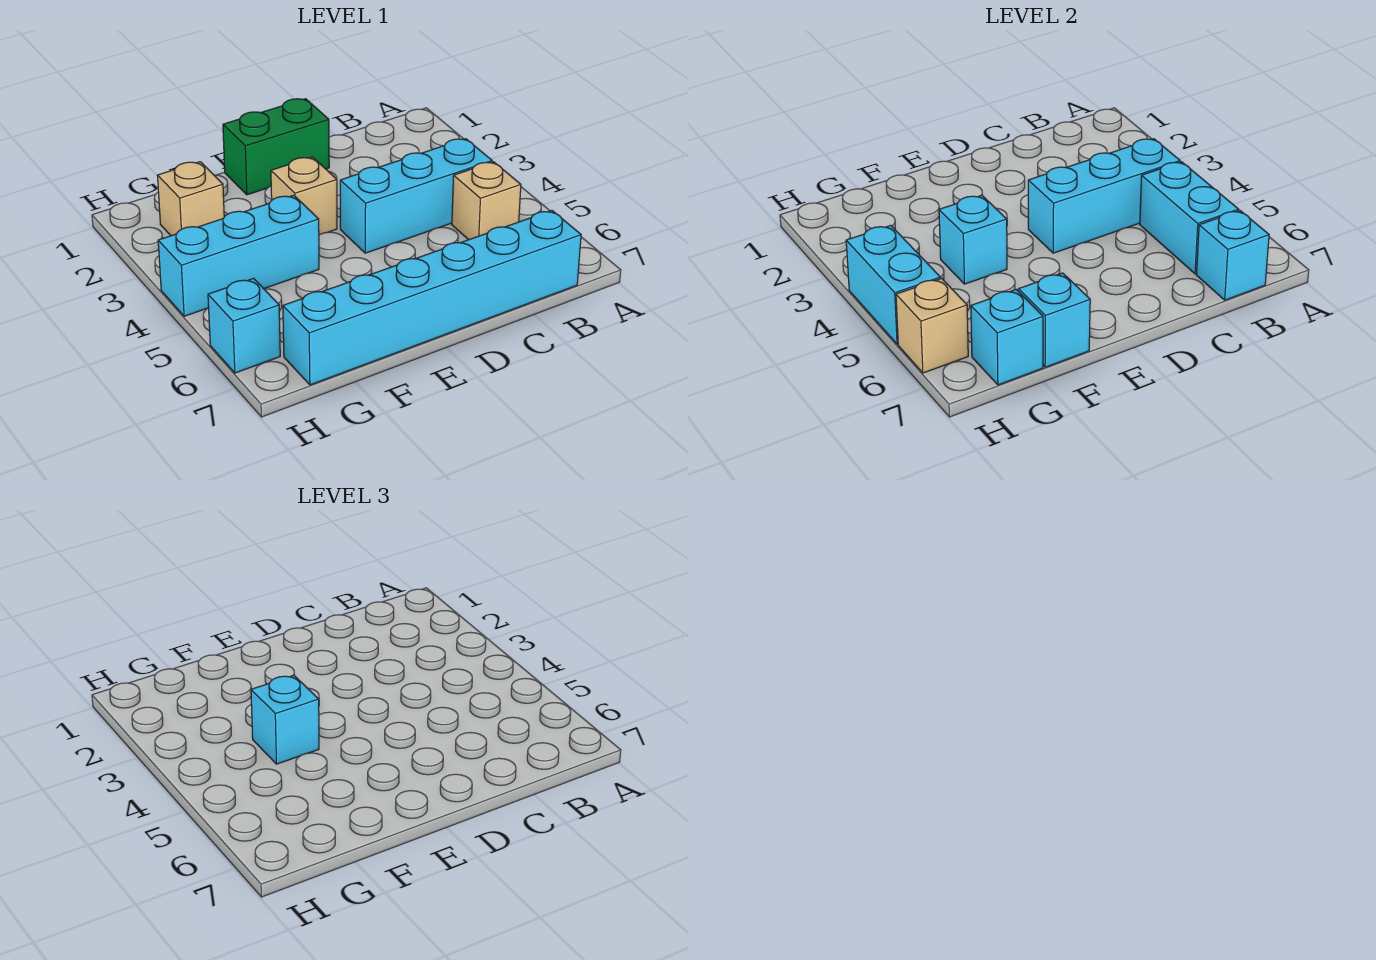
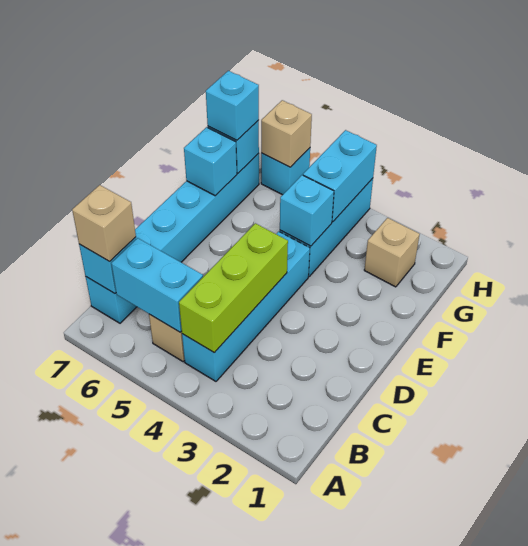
cyan brick B4:D4 level 1 -> cyan brick B4:E4 level 1
cyan brick B4:D4 level 2 -> lime brick B4:D4 level 2
green brick D1:E1 level 1 -> none
tan brick E3 level 1 -> tan brick B7 level 3
cyan brick F4 level 3 -> cyan brick G7 level 3
cyan brick H4:H5 level 2 -> cyan brick G4:H4 level 2

